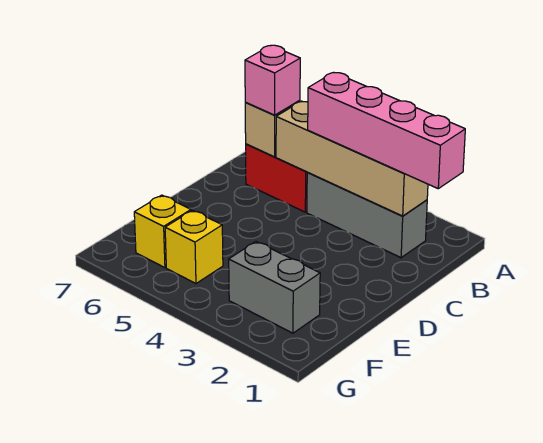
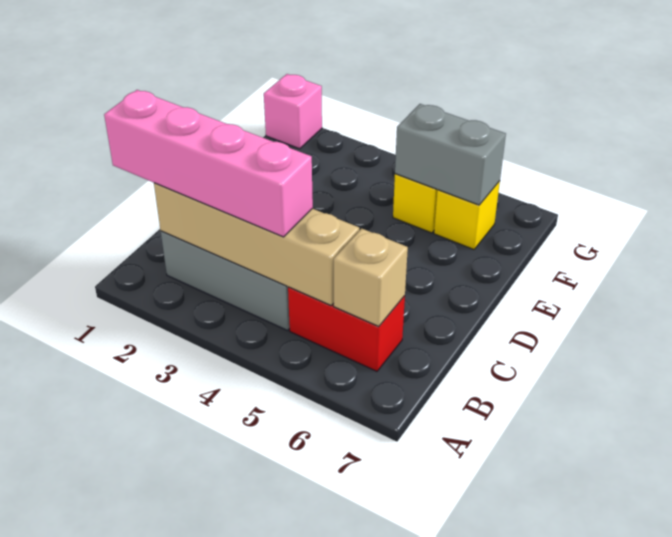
pink brick B6 level 3 -> pink brick G1 level 1
grey brick F2:F3 level 1 -> grey brick F5:F6 level 2

